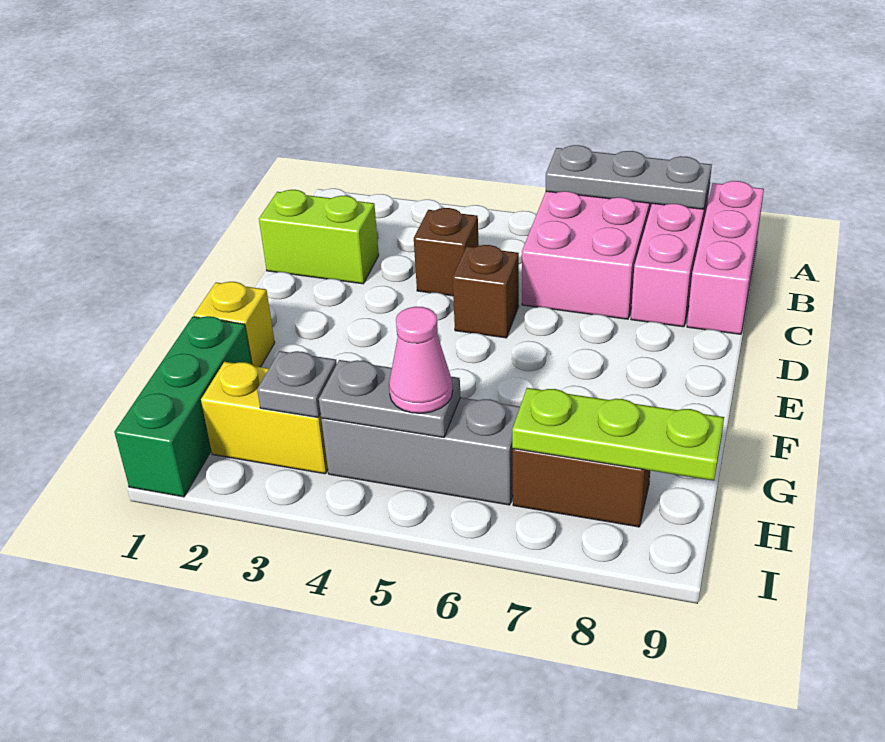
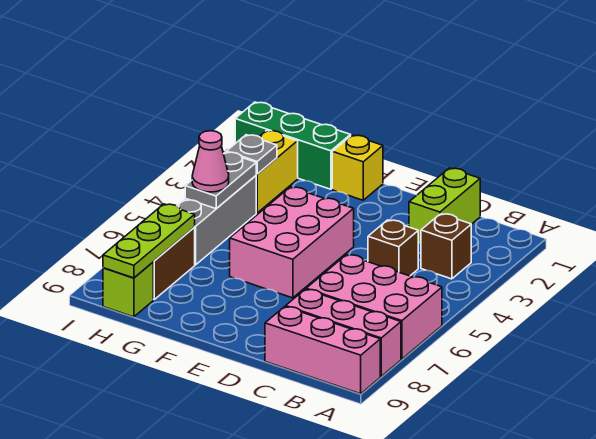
grey plate A6:A8 level 2 -> none
brown brick D5 level 1 -> brown brick B3 level 1
none -> pink brick E4:F6 level 1
none -> lime brick H9 level 1

